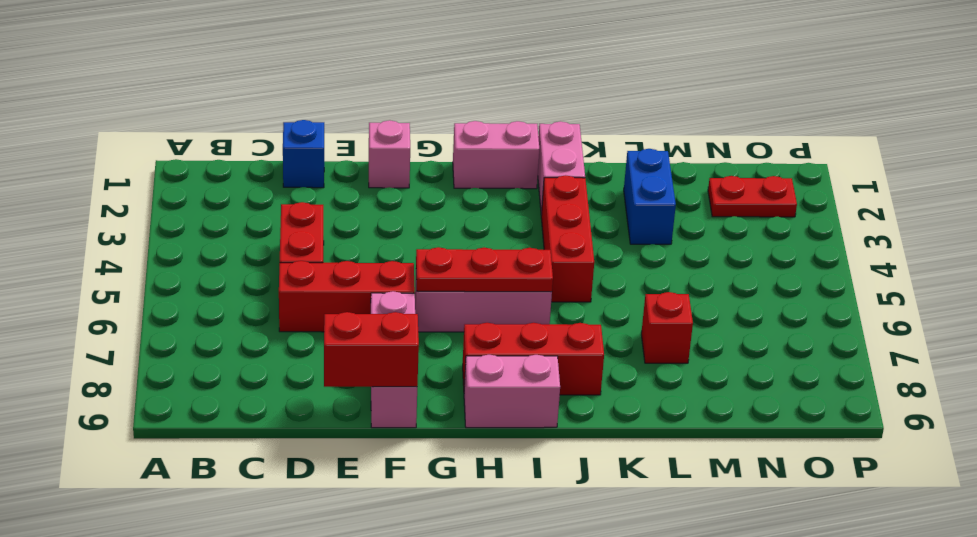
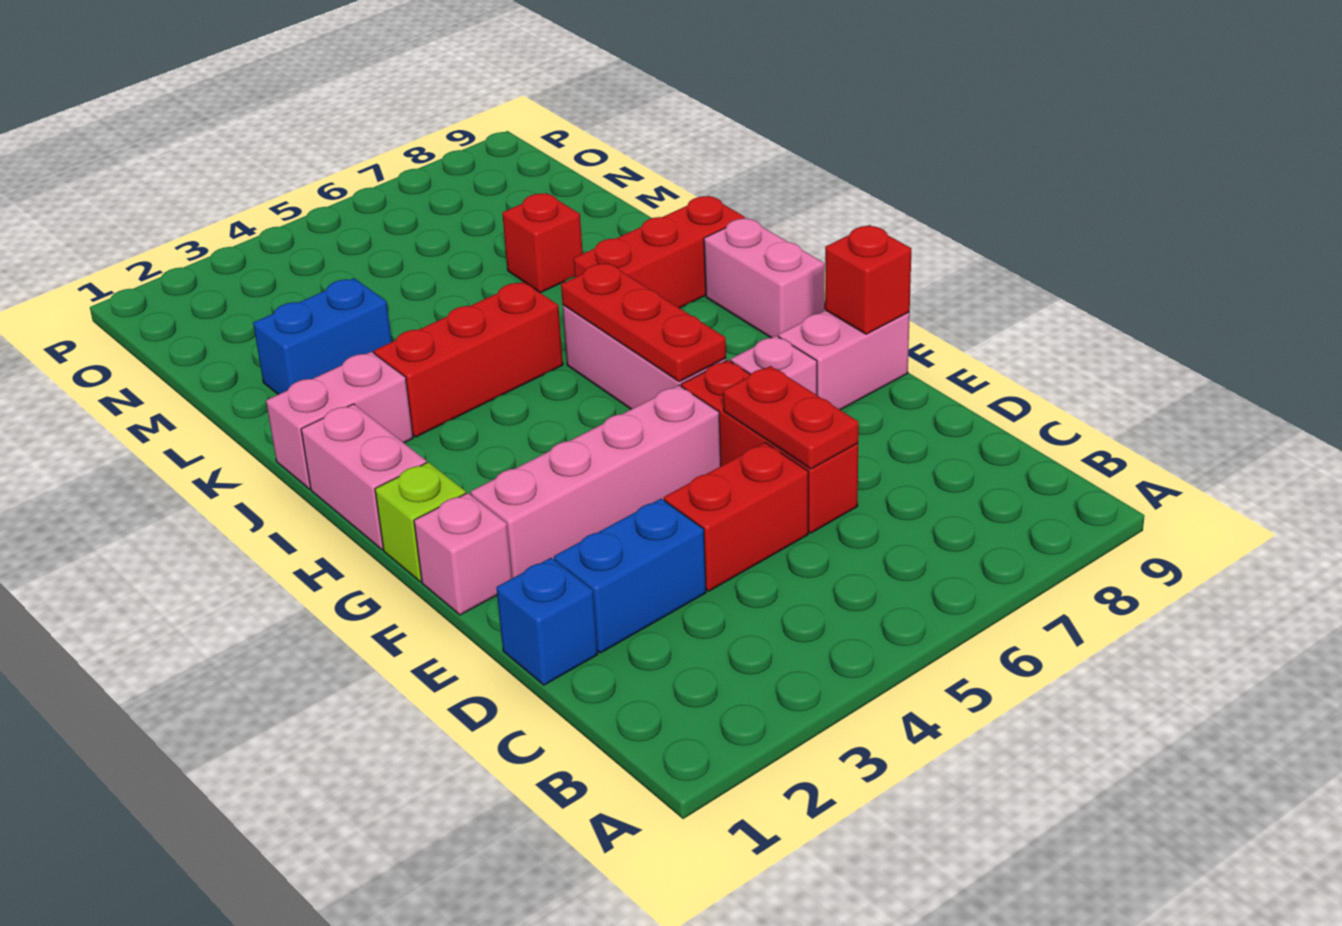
none -> blue brick D2:D3 level 1
red brick E9:F9 level 2 -> red brick F9 level 2
none -> pink brick F2:F5 level 1
none -> lime brick G1 level 1
red brick H8:J8 level 1 -> red brick J7:J9 level 1
red plate N2:O2 level 1 -> red plate D6:E6 level 2

